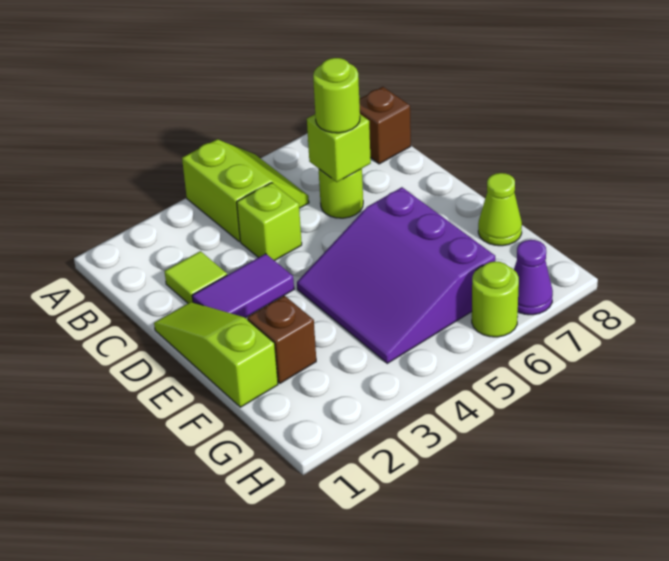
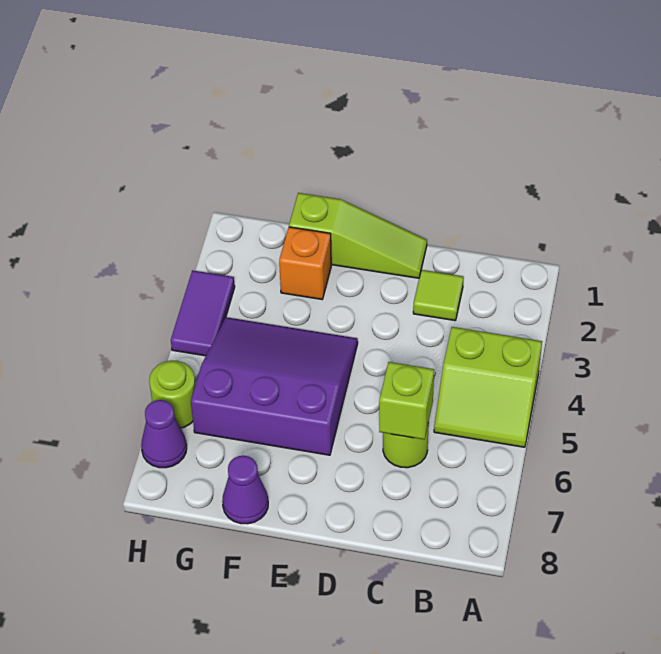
brown brick B8 level 1 -> none
lime brick C4 level 1 -> none
lime round brick C6 level 3 -> none
purple tile D2:D3 level 1 -> purple tile H3:H4 level 1
brown brick F2 level 1 -> orange brick F2 level 1
lime cone F8 level 1 -> purple cone F8 level 1

